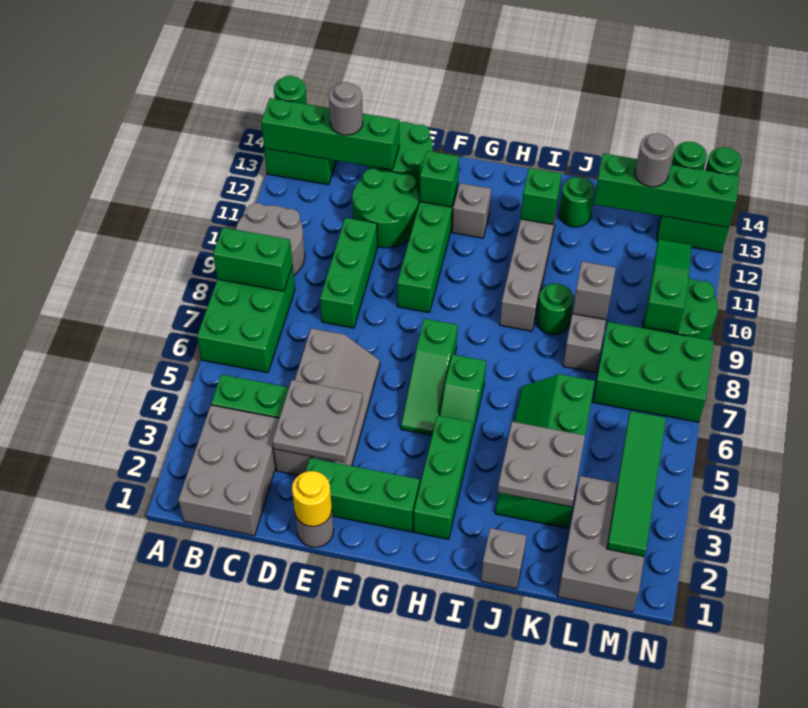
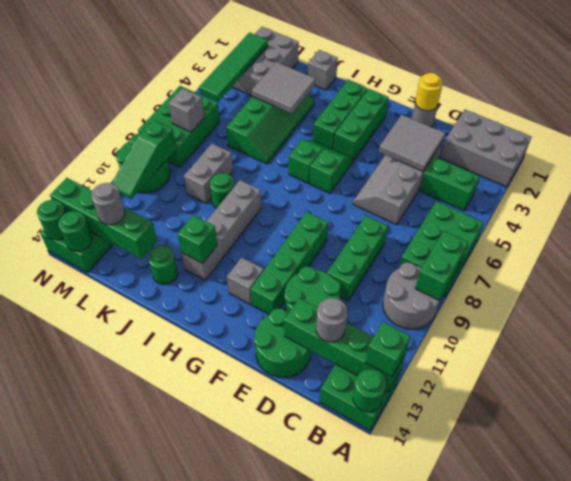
green brick A8:B8 level 2 -> green brick A8:A9 level 2
grey brick B1:C3 level 1 -> grey brick A1:C2 level 1
grey plate D3:E4 level 2 -> grey tile D3:E4 level 2
green brick E2:G2 level 1 -> green brick G2:G4 level 1
green brick F12 level 2 -> green brick A13 level 3
green slope G5:G7 level 1 top 7 -> green slope G5:G6 level 1 top 6
grey plate J3:K4 level 2 -> grey tile J3:K4 level 2
grey brick K9 level 2 -> grey brick M7 level 2
green brick L7:N8 level 1 -> green brick M6:N8 level 1

